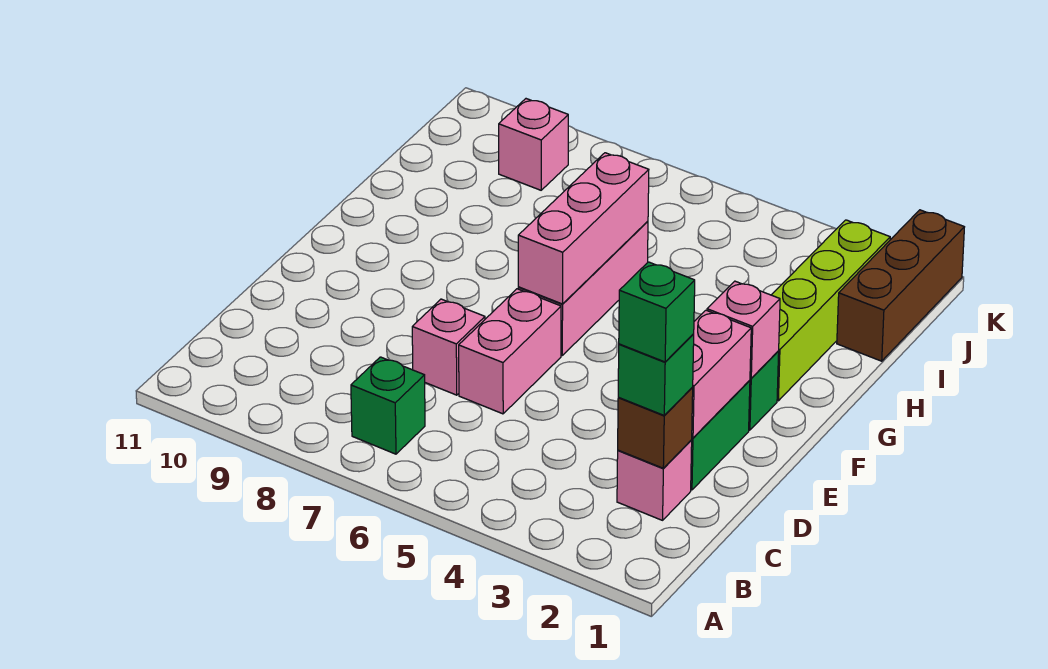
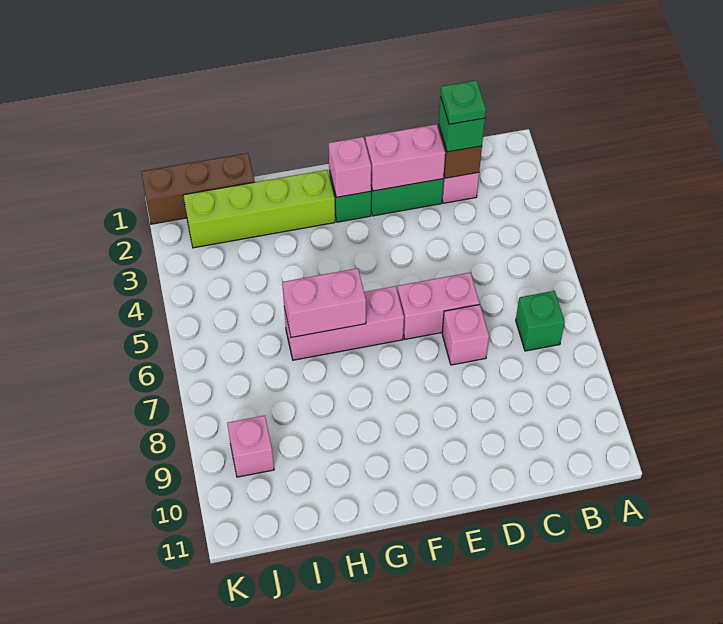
green brick C2 level 4 -> green plate C2 level 4
pink brick F6:H6 level 2 -> pink brick G6:H6 level 2

